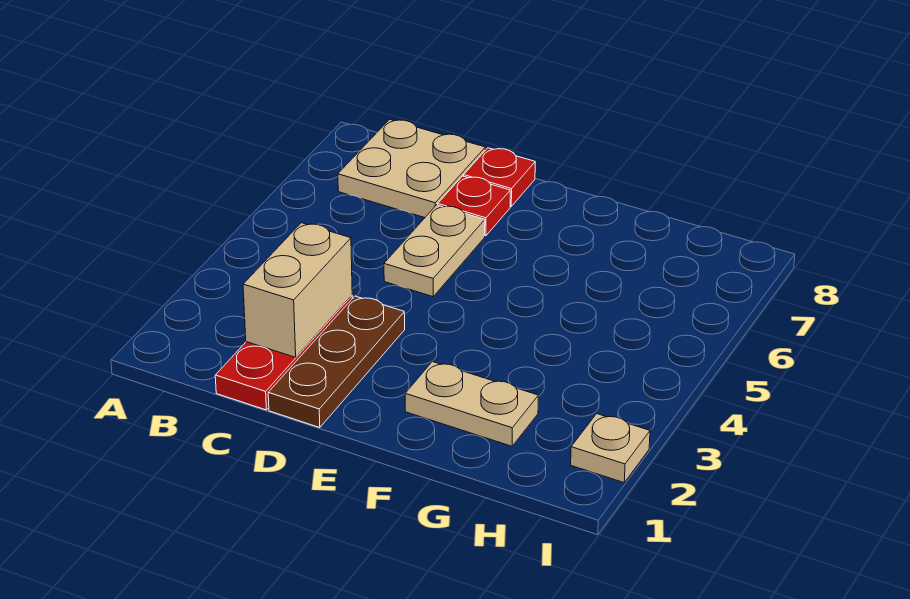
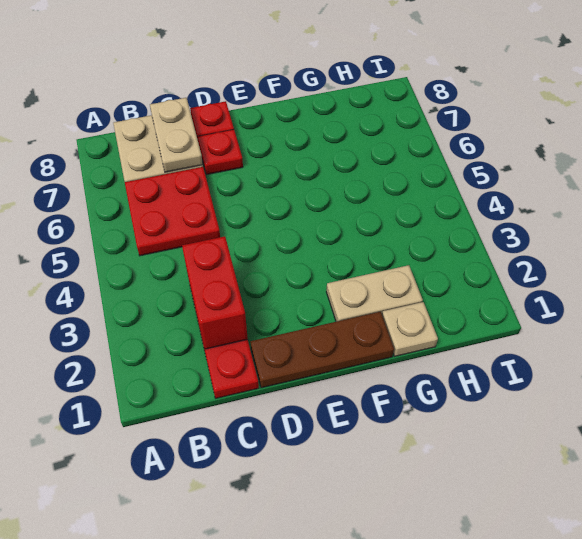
none -> red plate B5:C6 level 1
tan brick C2:C3 level 2 -> red brick C2:C3 level 2
brown plate D1:D3 level 1 -> brown plate D1:F1 level 1
tan plate D5:D6 level 1 -> tan plate C7:C8 level 2
tan plate I2 level 1 -> tan plate G1 level 1

